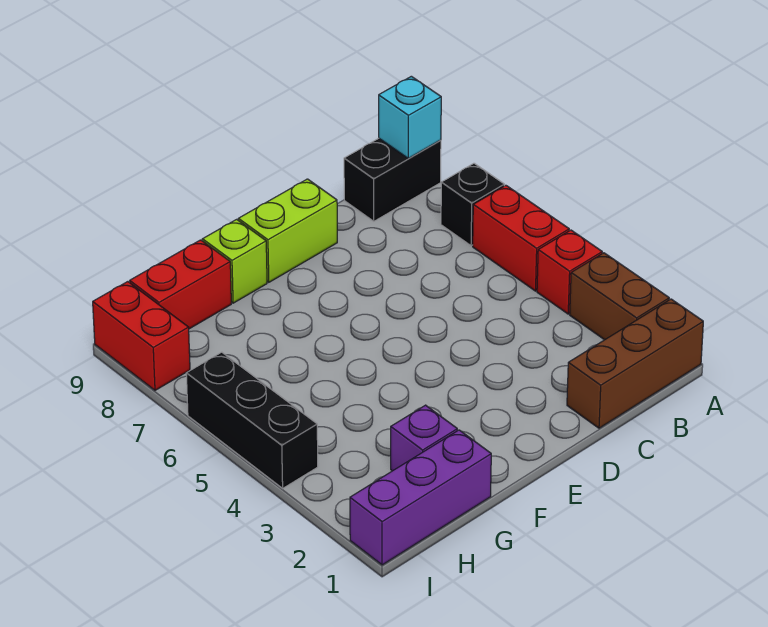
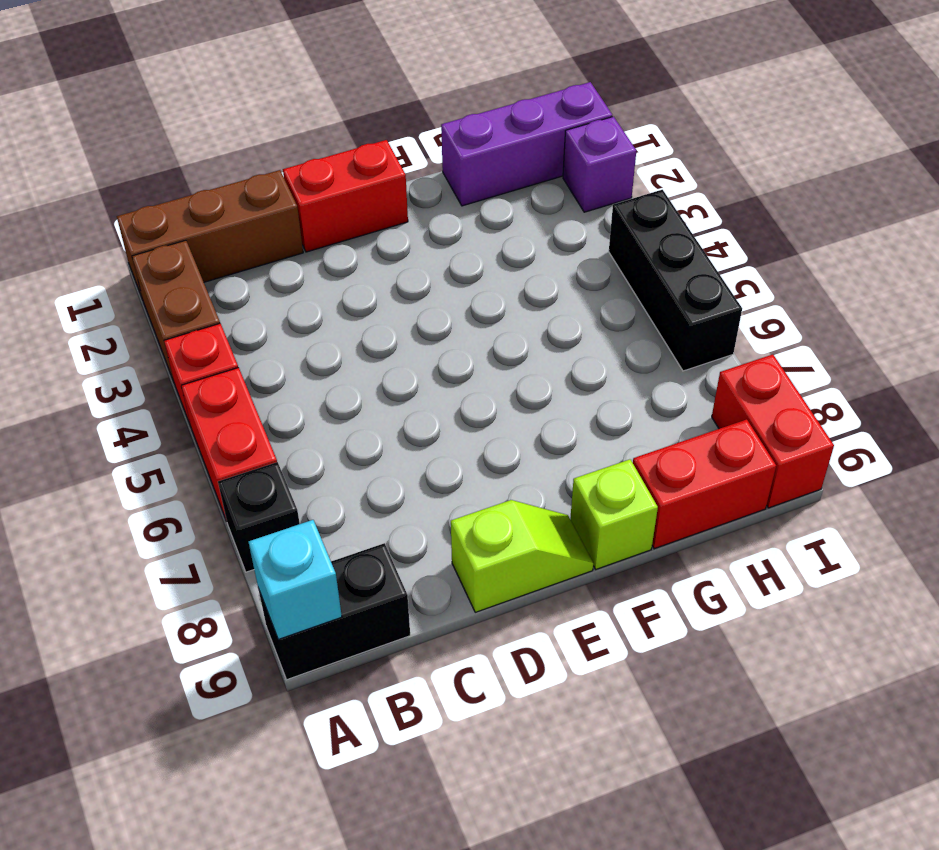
none -> red brick D1:E1 level 1
lime brick D9:E9 level 1 -> lime slope D9:E9 level 1 top D
purple brick G2 level 1 -> purple brick I2 level 1

